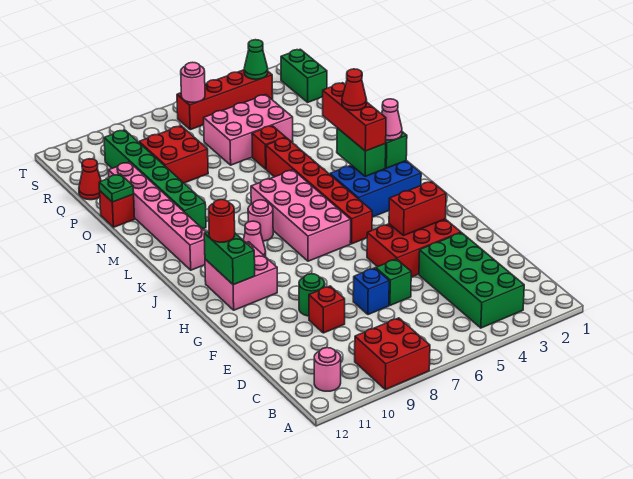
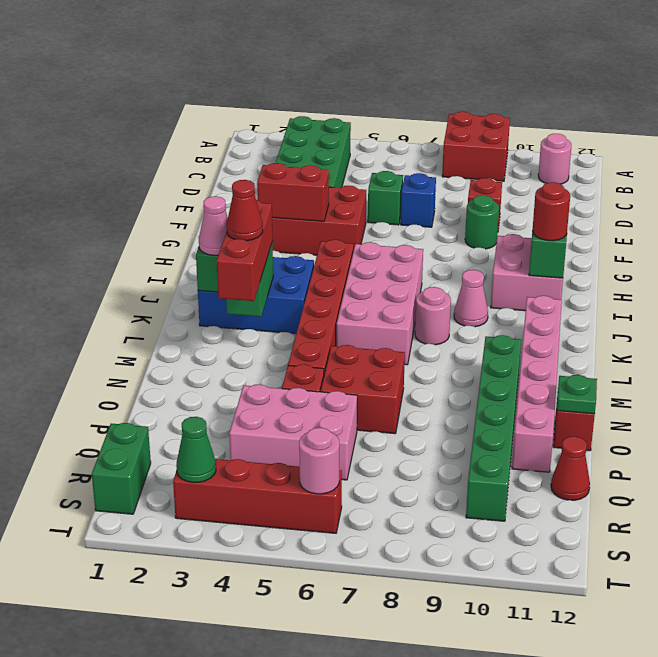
red brick P8:Q9 level 1 -> red brick N6:O7 level 1

